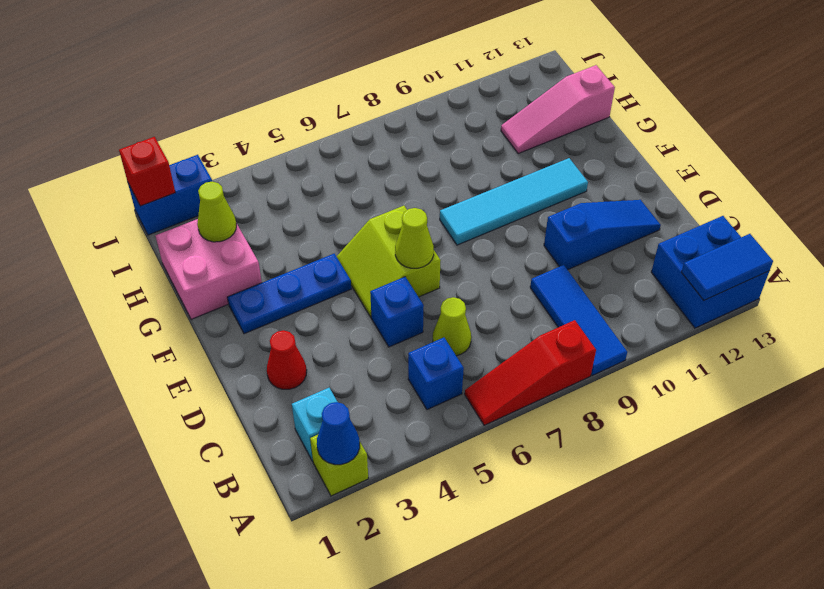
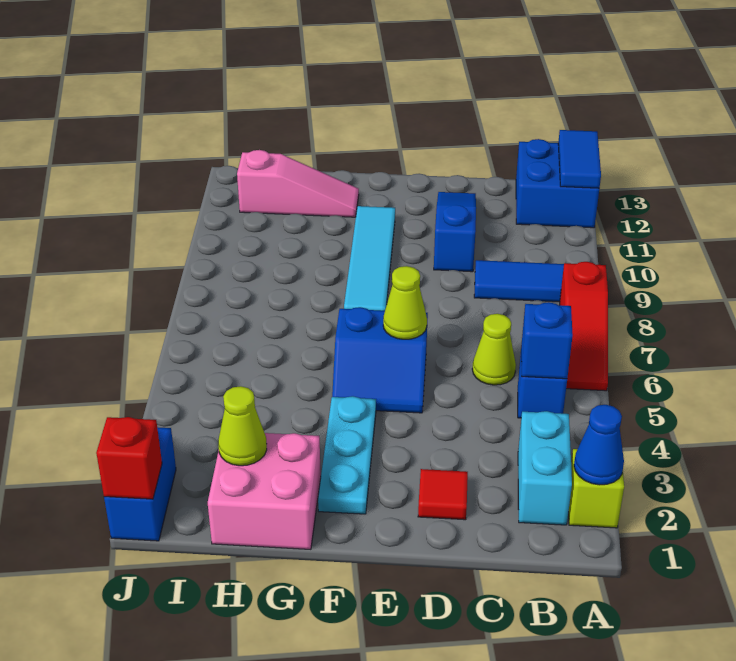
cyan brick B2 level 1 -> cyan brick B2:B3 level 1
red cone D2 level 1 -> red tile D2 level 1
blue brick D5 level 1 -> blue brick B5 level 2
lime slope E5:F6 level 1 top 6 -> blue slope E5:F6 level 1 top 6
blue plate F2:F4 level 1 -> cyan plate F2:F4 level 1
pink slope H11:H13 level 1 top 13 -> pink slope G12:I12 level 1 top I

